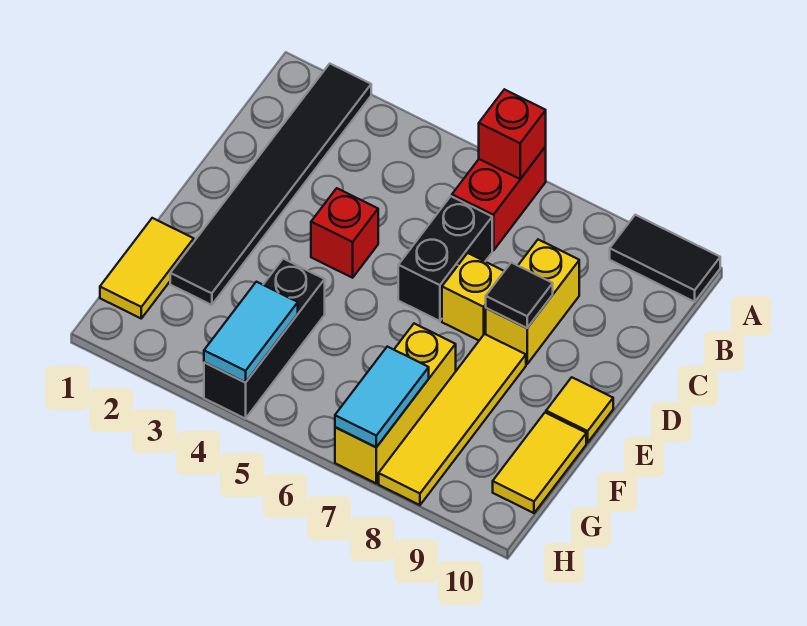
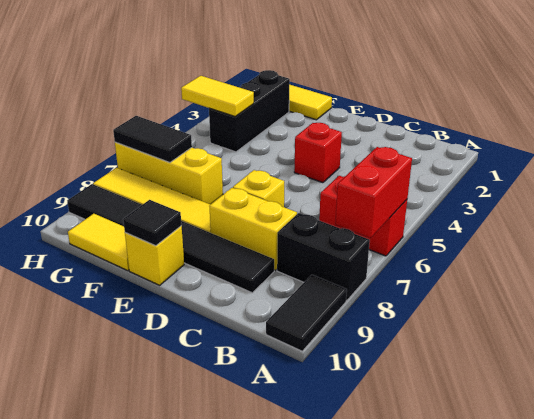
black tile A2:F2 level 1 -> black tile C9:H9 level 1
red brick A6 level 2 -> red brick A6:A7 level 2
black brick C6:D6 level 1 -> black brick A8:B8 level 1
black tile D8 level 2 -> black tile E10 level 2
yellow tile E10 level 1 -> yellow brick E10 level 1
black brick F4:H4 level 1 -> black brick G2:G4 level 1
cyan tile G4:H4 level 2 -> yellow tile G4:H4 level 2
cyan tile G7:H7 level 2 -> black tile G7:H7 level 2

